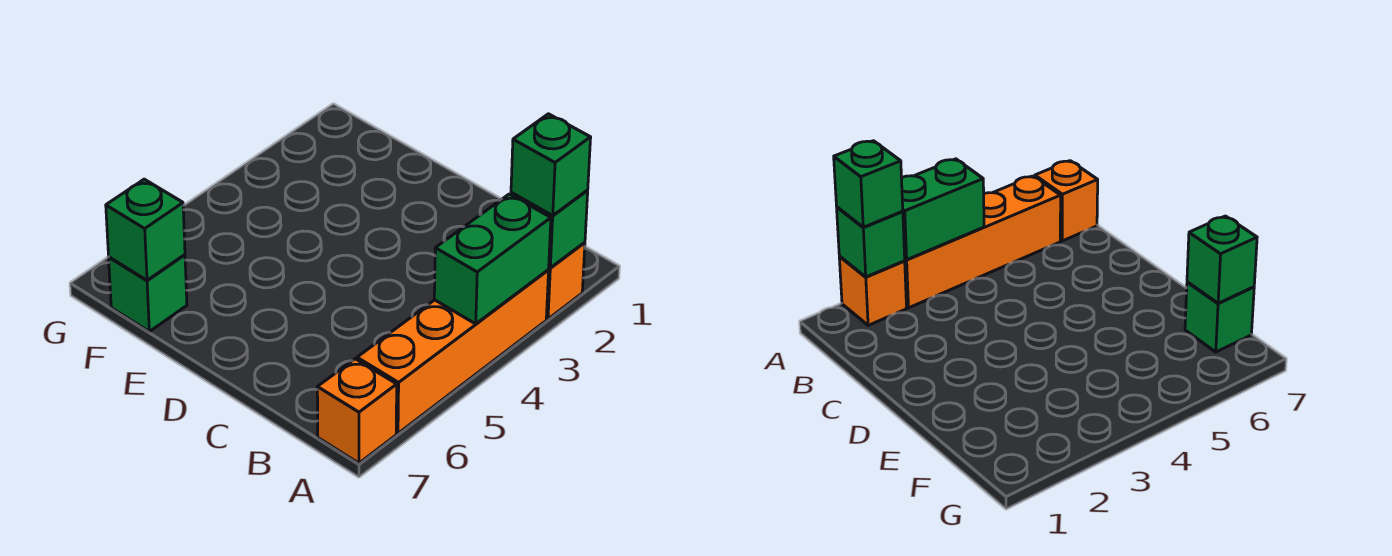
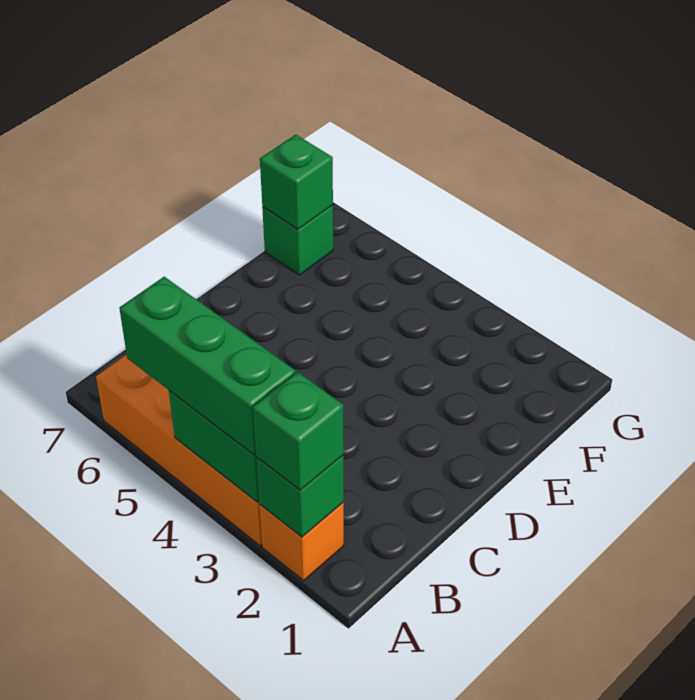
none -> green brick A3:A5 level 3
orange brick A7 level 1 -> none

